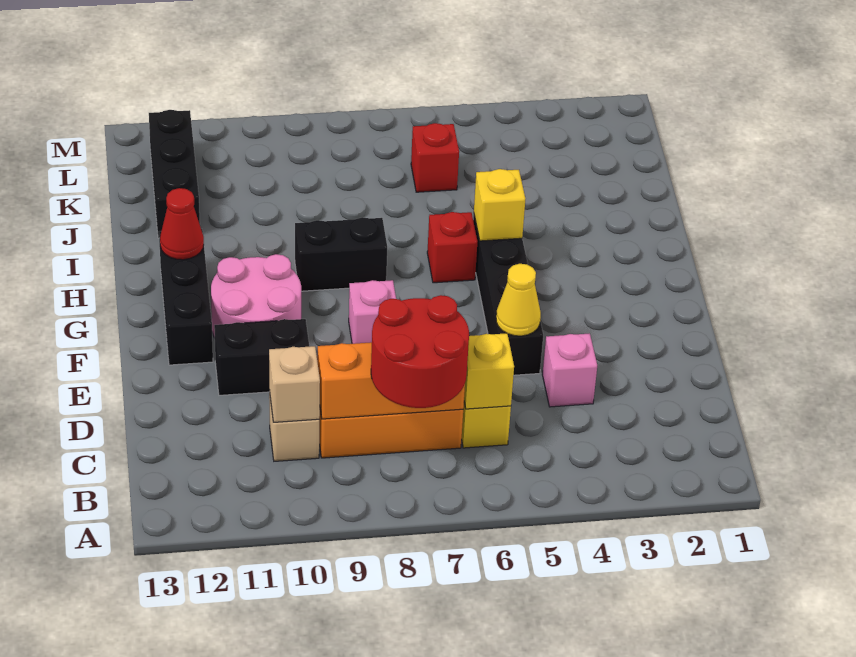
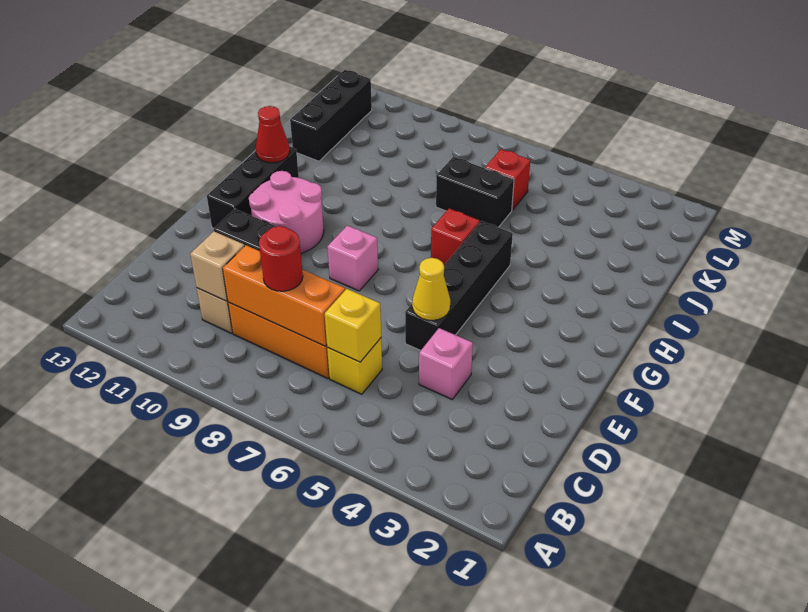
red round brick B7:C8 level 3 -> red round brick C8 level 3
yellow brick H5 level 2 -> none
black brick H8:H9 level 1 -> black brick J6:J7 level 1

